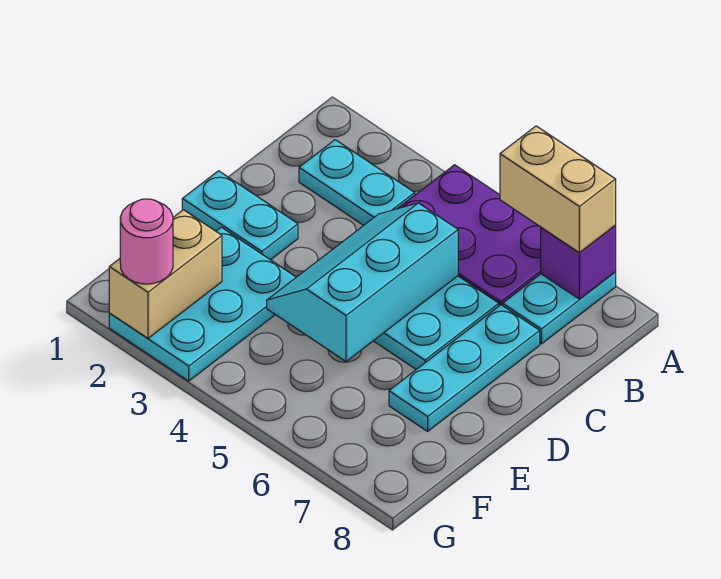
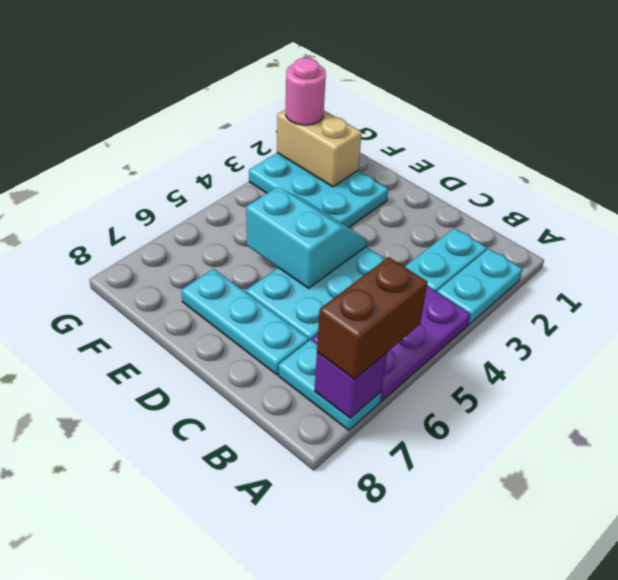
tan brick A6:A7 level 3 -> brown brick A6:A7 level 3
cyan slope C4:E5 level 2 top 5 -> cyan slope D4:E5 level 2 top 5
cyan plate D1:D2 level 1 -> cyan plate A2:A3 level 1

